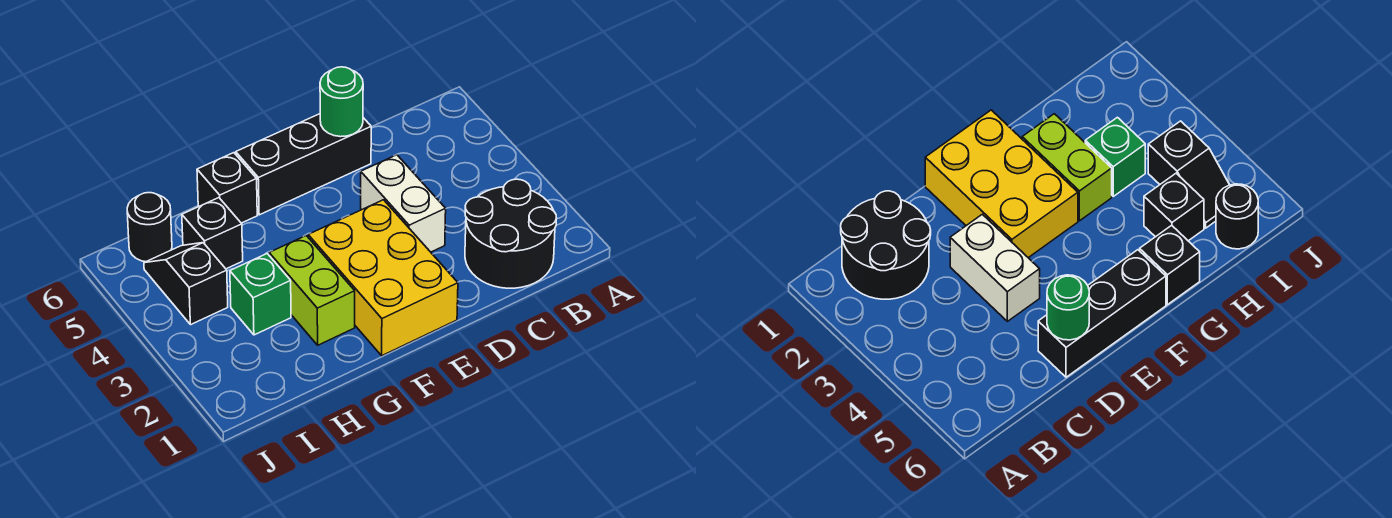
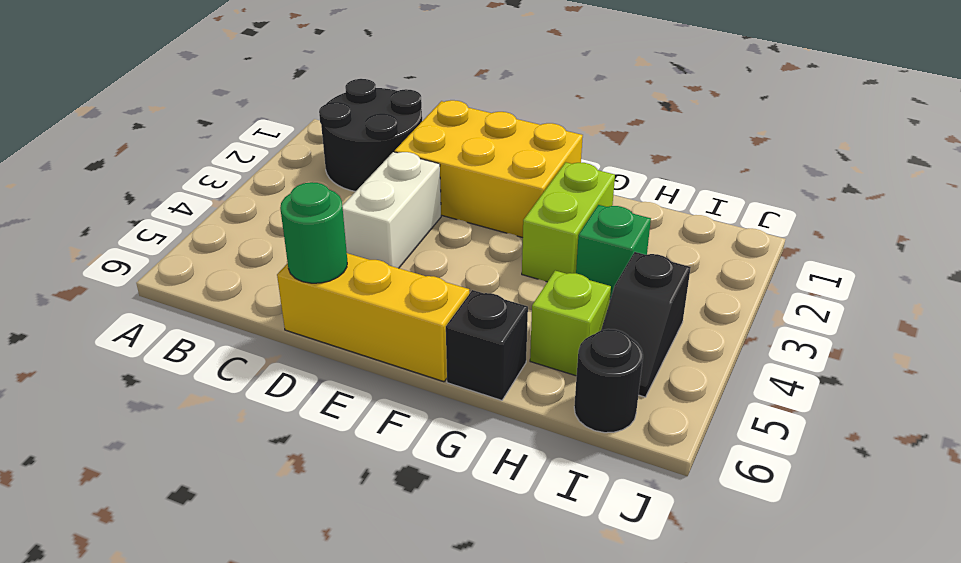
black brick D6:F6 level 1 -> yellow brick D6:F6 level 1
yellow brick E1:F3 level 1 -> yellow brick D1:F2 level 1
black brick H5 level 1 -> lime brick H5 level 1

